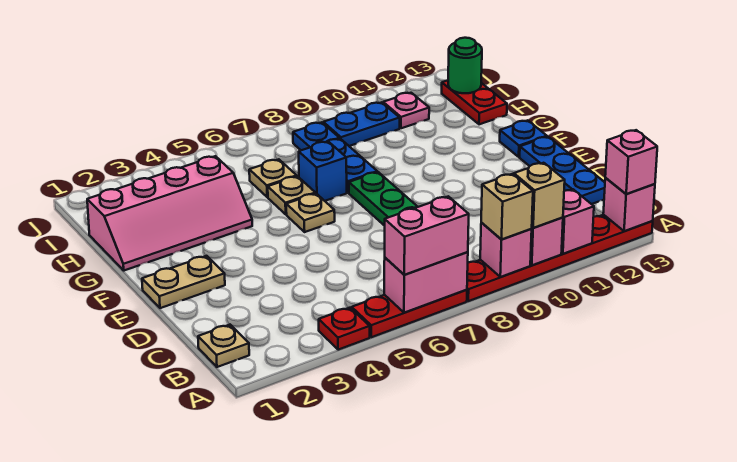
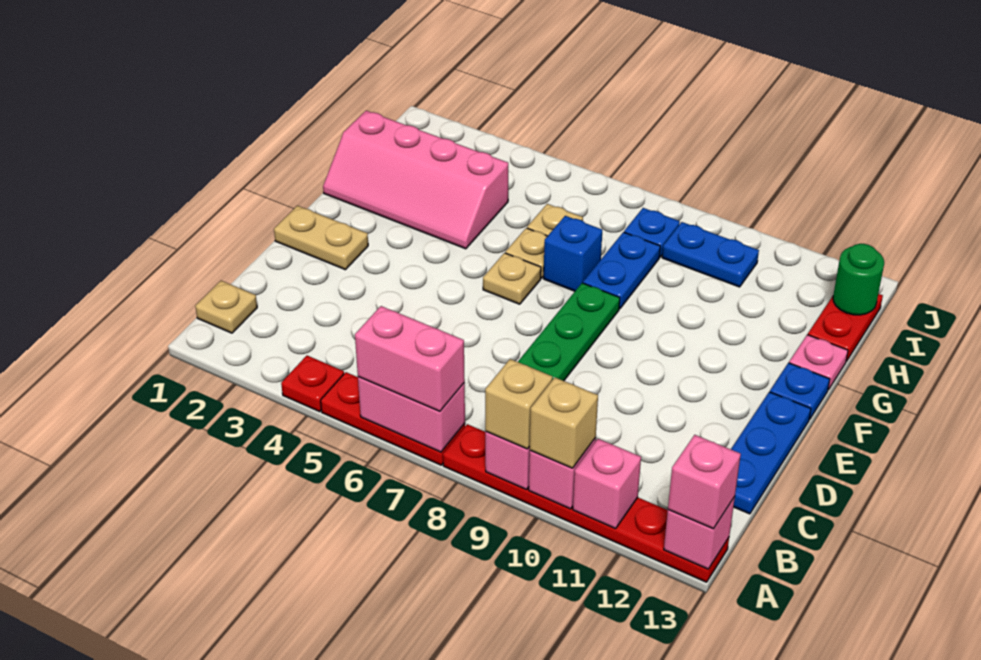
pink plate I11 level 1 -> pink plate G13 level 1

